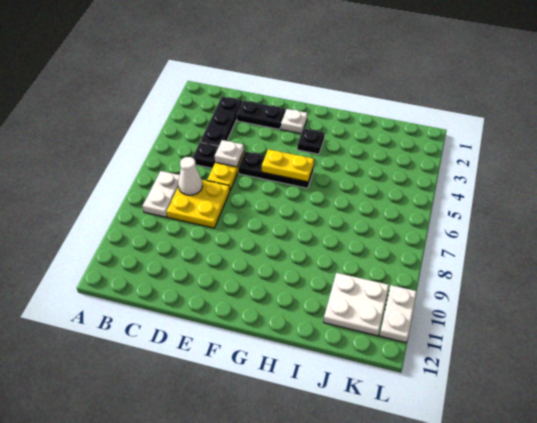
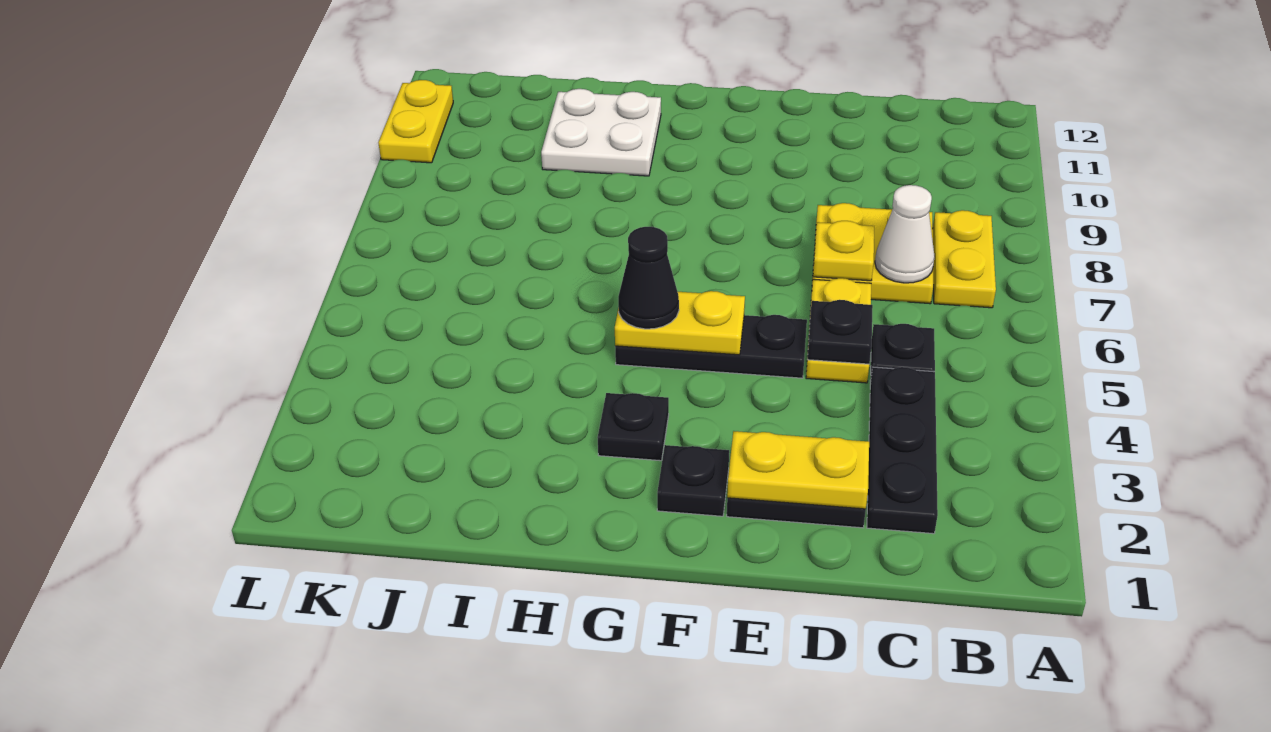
white plate B7:B8 level 1 -> yellow plate B7:B8 level 1
none -> yellow plate D2:E2 level 2
white plate D5 level 2 -> black plate D5 level 2
none -> yellow plate D7 level 2
white plate F2 level 1 -> black plate F2 level 1
none -> black cone G5 level 3
white plate J10:K11 level 1 -> white plate H10:I11 level 1
white plate L10:L11 level 1 -> yellow plate L10:L11 level 1

